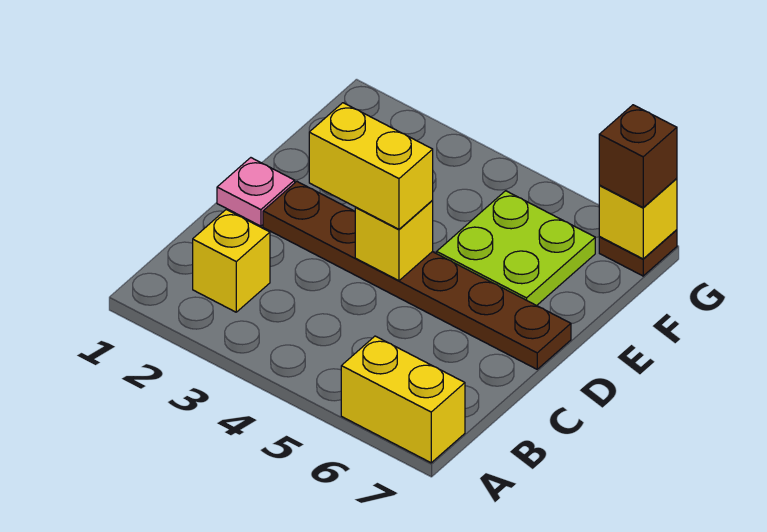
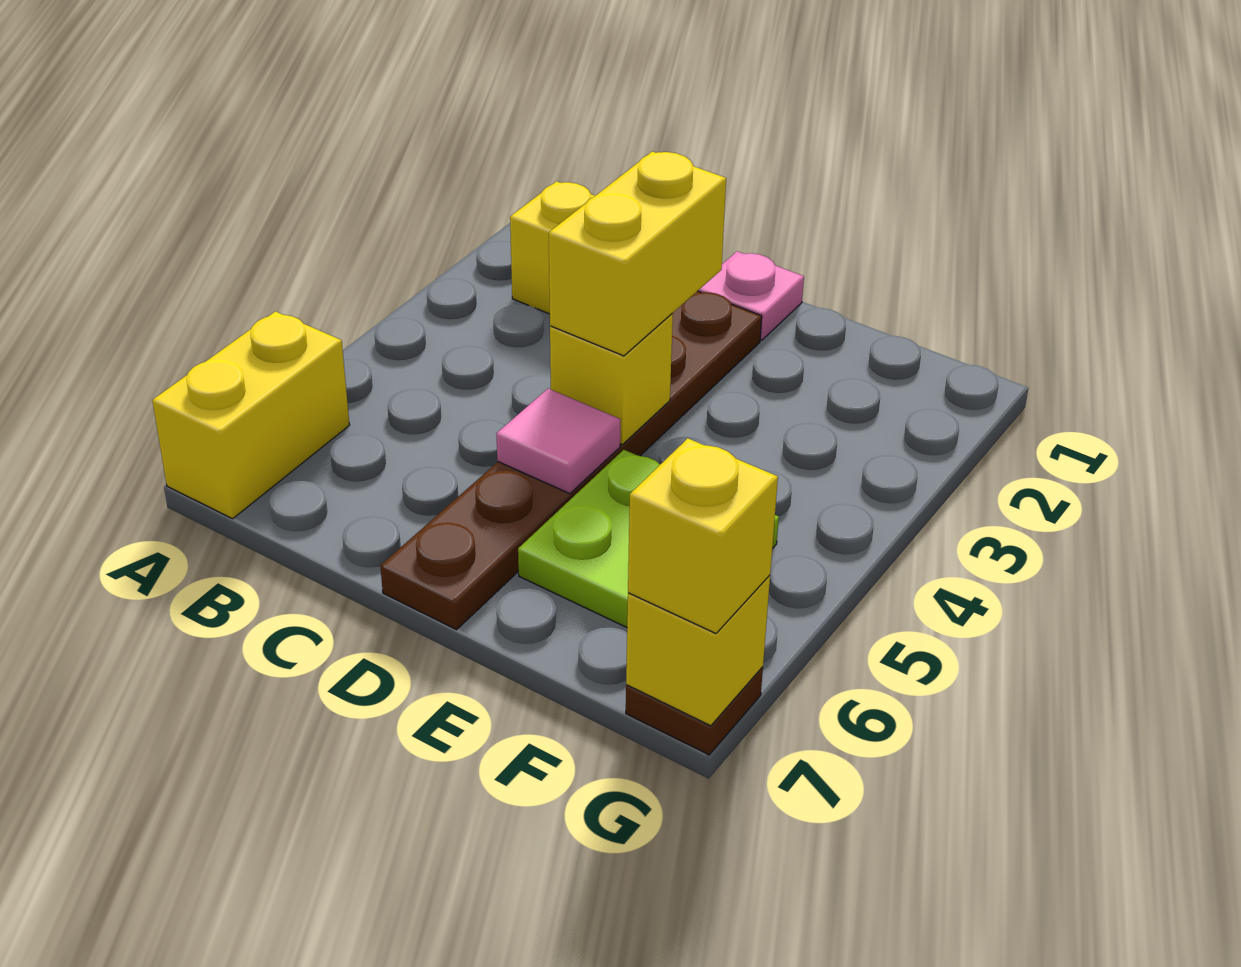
none -> pink tile D5 level 2
brown brick G7 level 3 -> yellow brick G7 level 3

